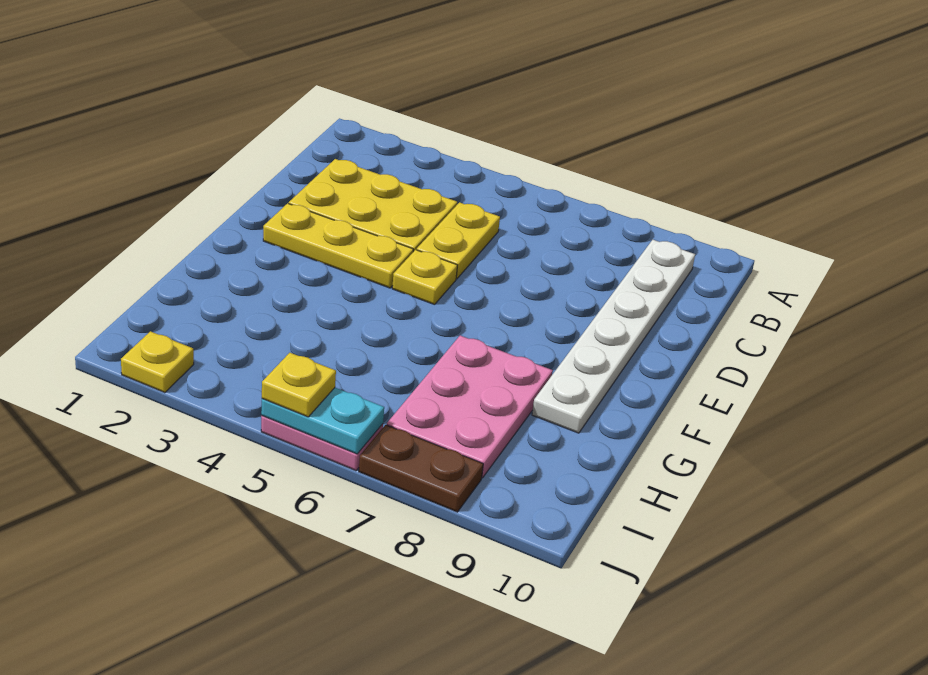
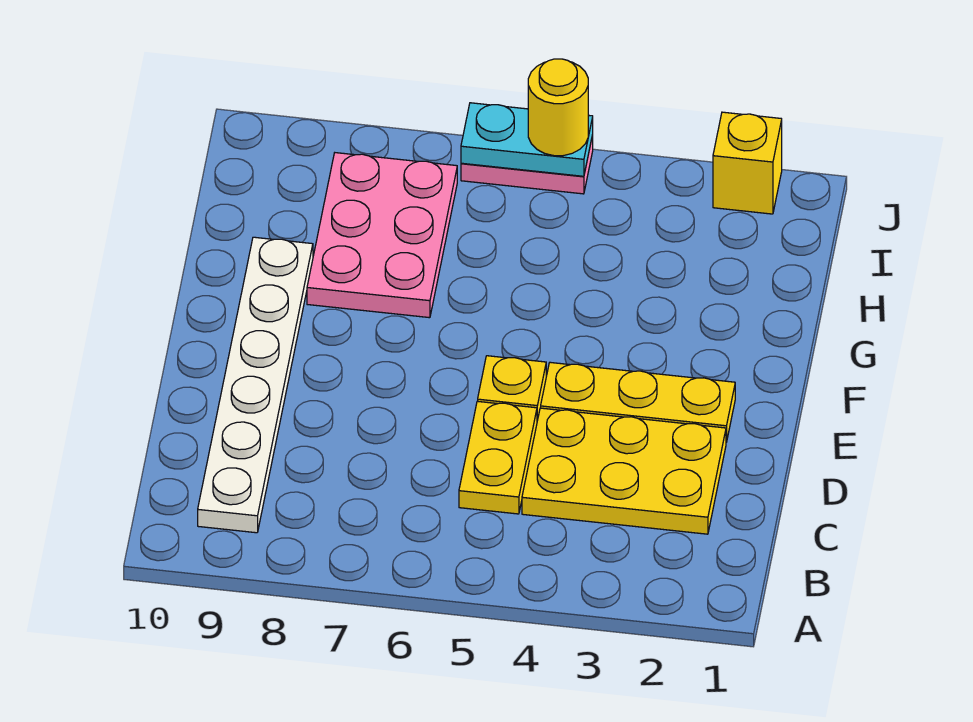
yellow plate J2 level 1 -> yellow brick J2 level 1
yellow plate J5 level 3 -> yellow round brick J5 level 3
brown plate J7:J8 level 1 -> none

